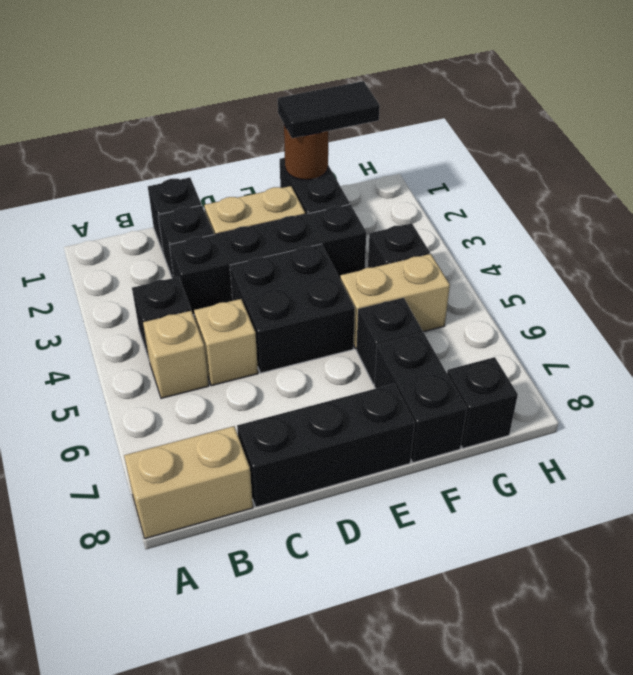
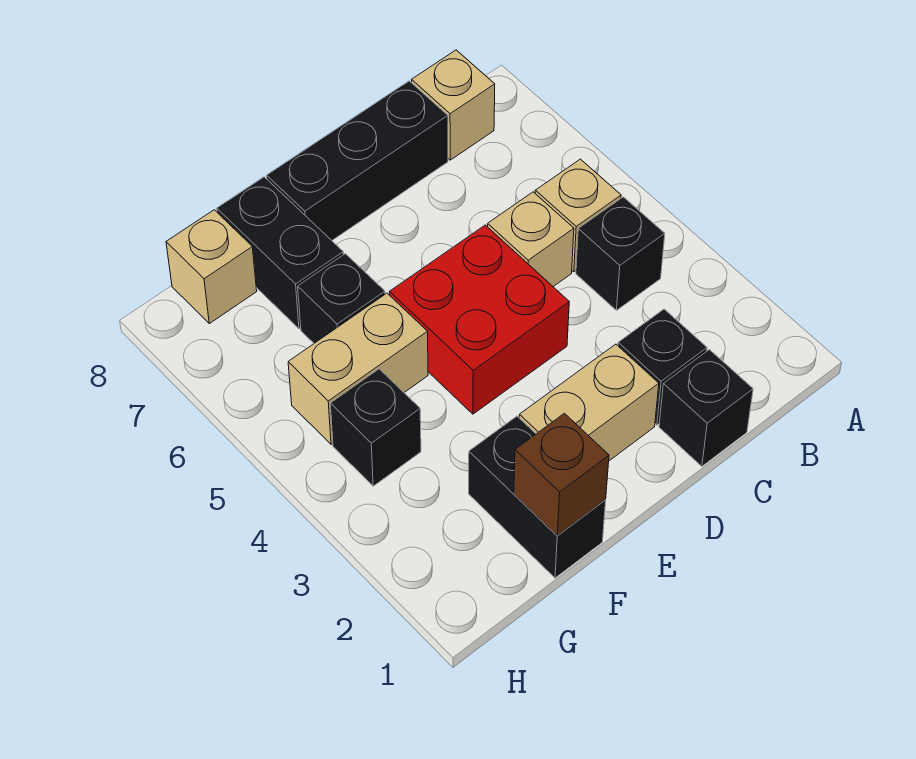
tan brick A8:B8 level 1 -> tan brick B8 level 1
black brick C3:F3 level 1 -> none
black brick D4:E5 level 1 -> red brick D4:E5 level 1
brown round brick F1 level 2 -> brown brick F1 level 2
black tile F1:G1 level 3 -> none
black brick G8 level 1 -> tan brick G8 level 1

